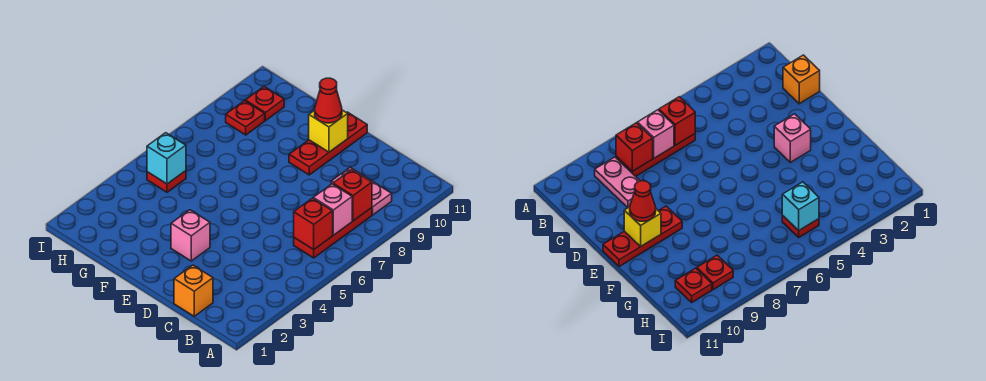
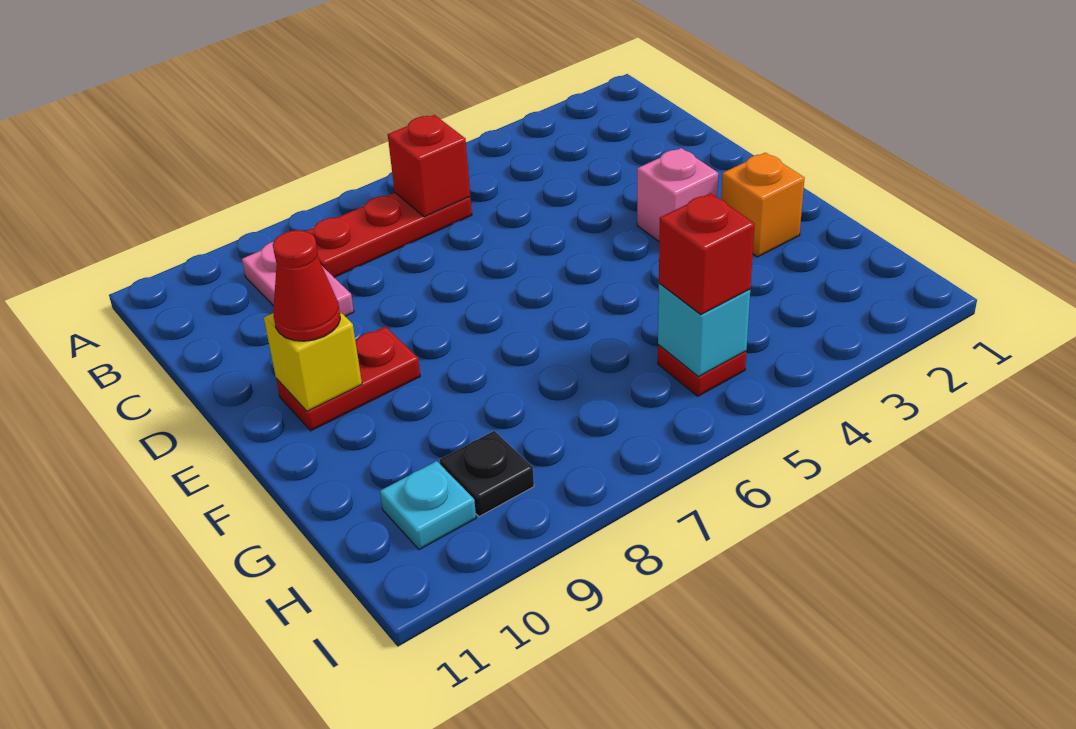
pink brick B7 level 2 -> none
red brick B8 level 2 -> red brick H5 level 3
orange brick C1 level 1 -> orange brick F2 level 1
red plate E9:E11 level 1 -> red plate E9:E10 level 1
red plate H9 level 1 -> black plate H9 level 1
red plate H10 level 1 -> cyan plate H10 level 1

